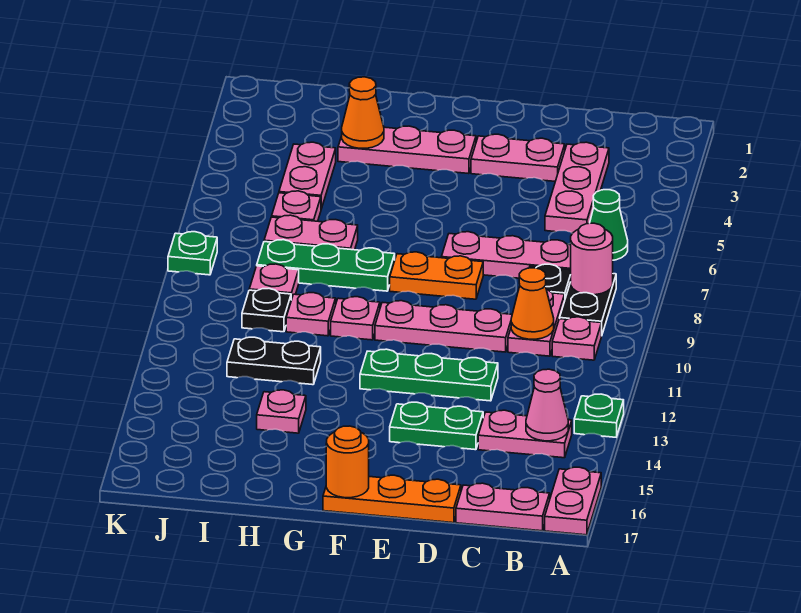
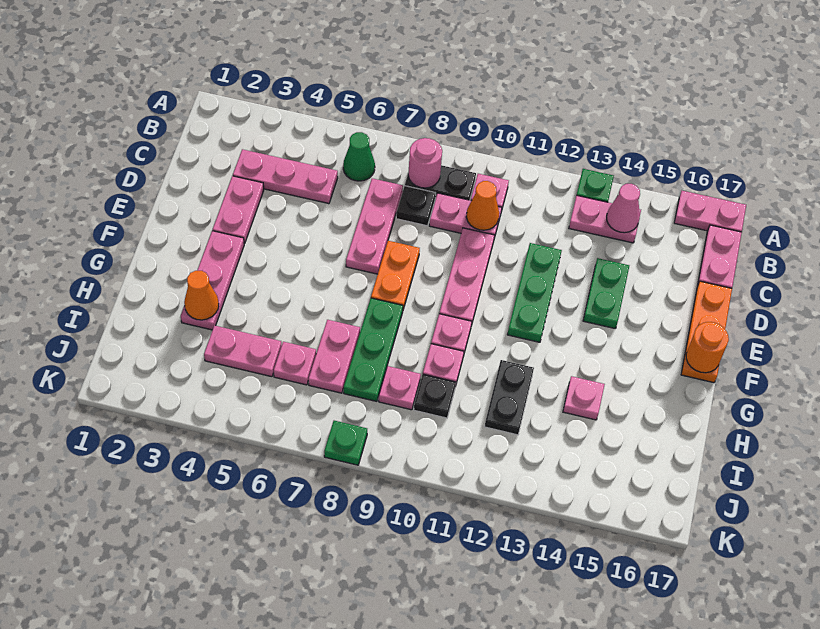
pink plate B14:C14 level 1 -> pink plate B13:B14 level 1

